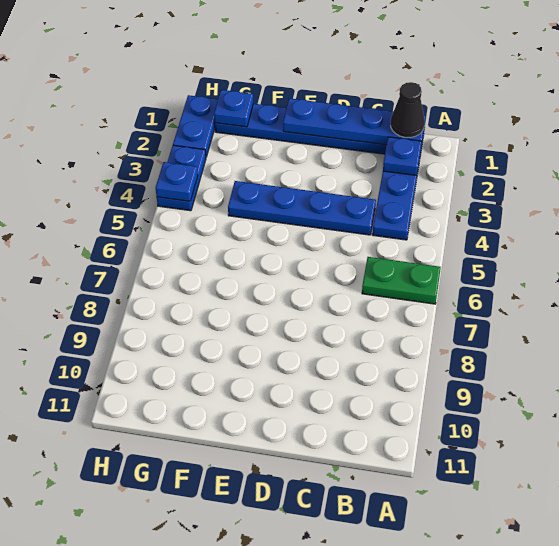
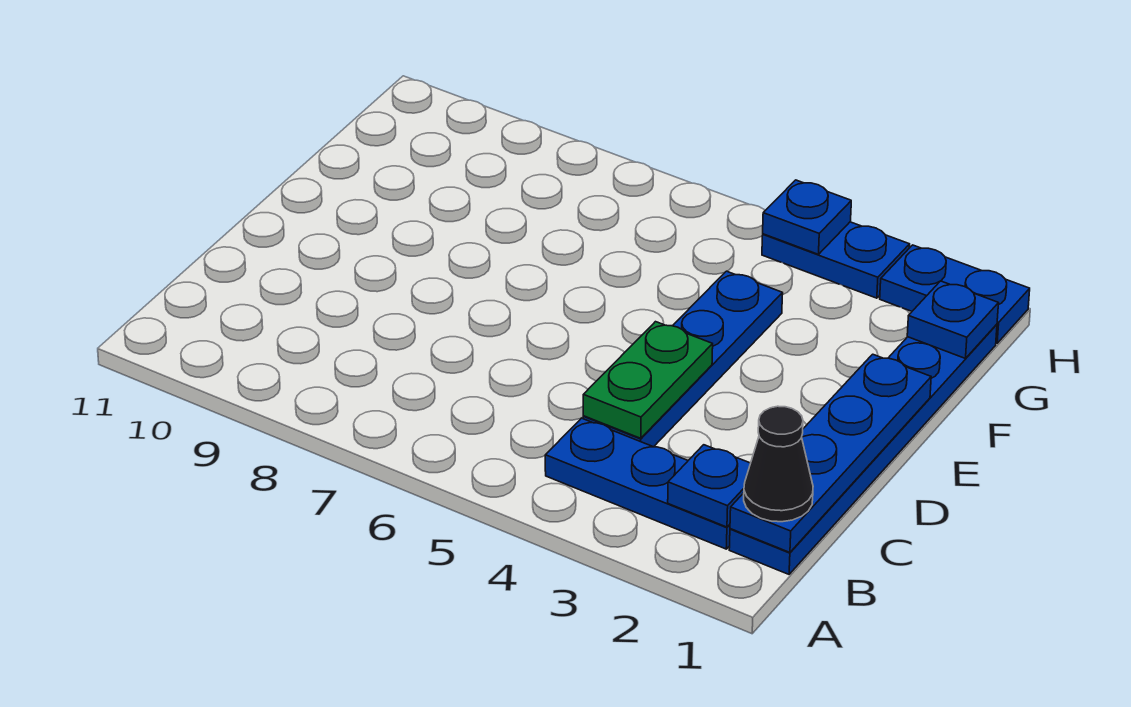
green plate A6:B6 level 1 -> green plate C4:D4 level 2

